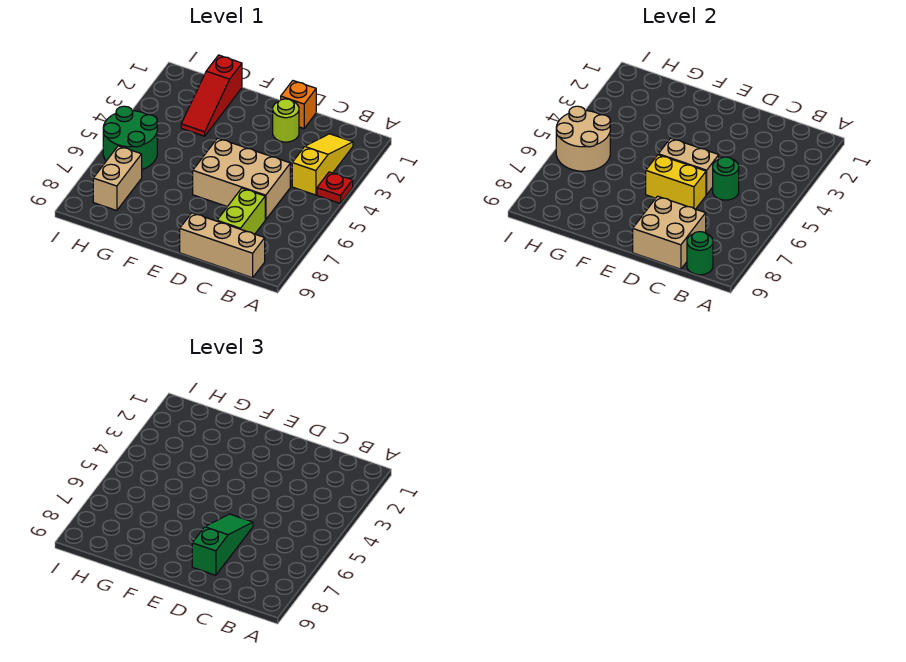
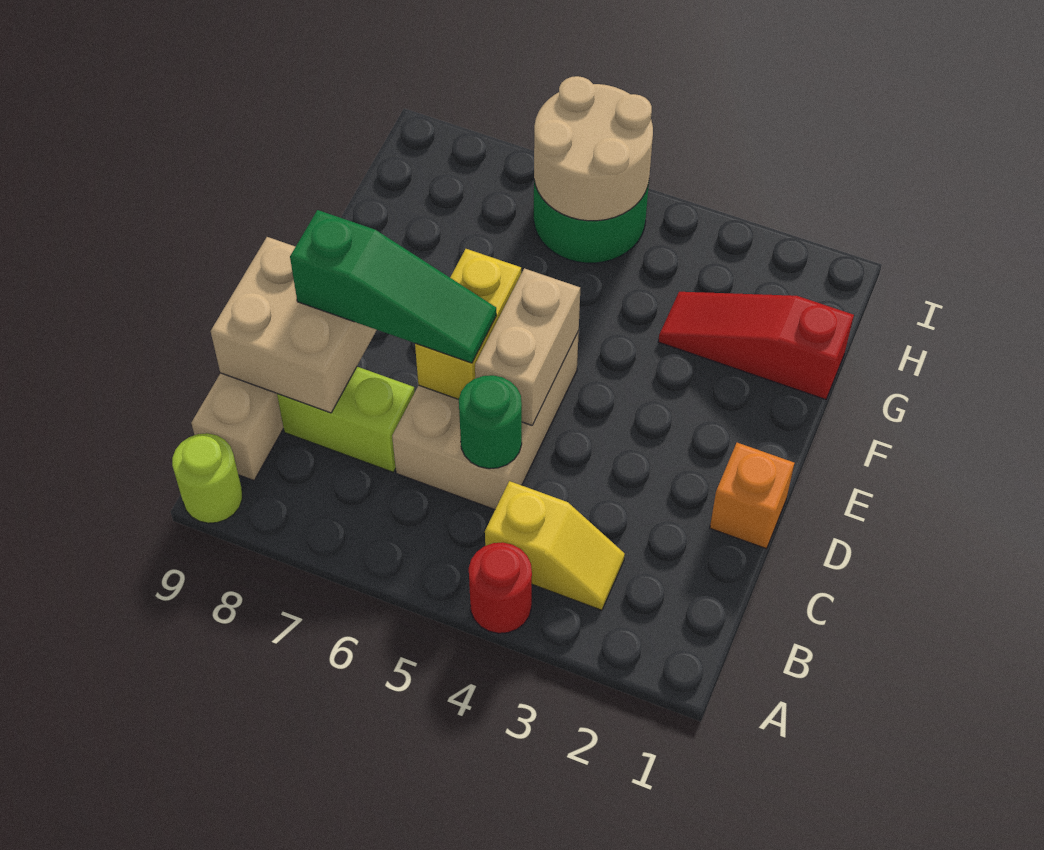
red plate A4 level 1 -> red round brick A4 level 1
yellow slope B2:B4 level 1 top 4 -> yellow slope B3:B4 level 1 top 4
green round brick B9 level 2 -> none
lime round brick D2 level 1 -> lime round brick A9 level 1
tan brick H7:H8 level 1 -> none

